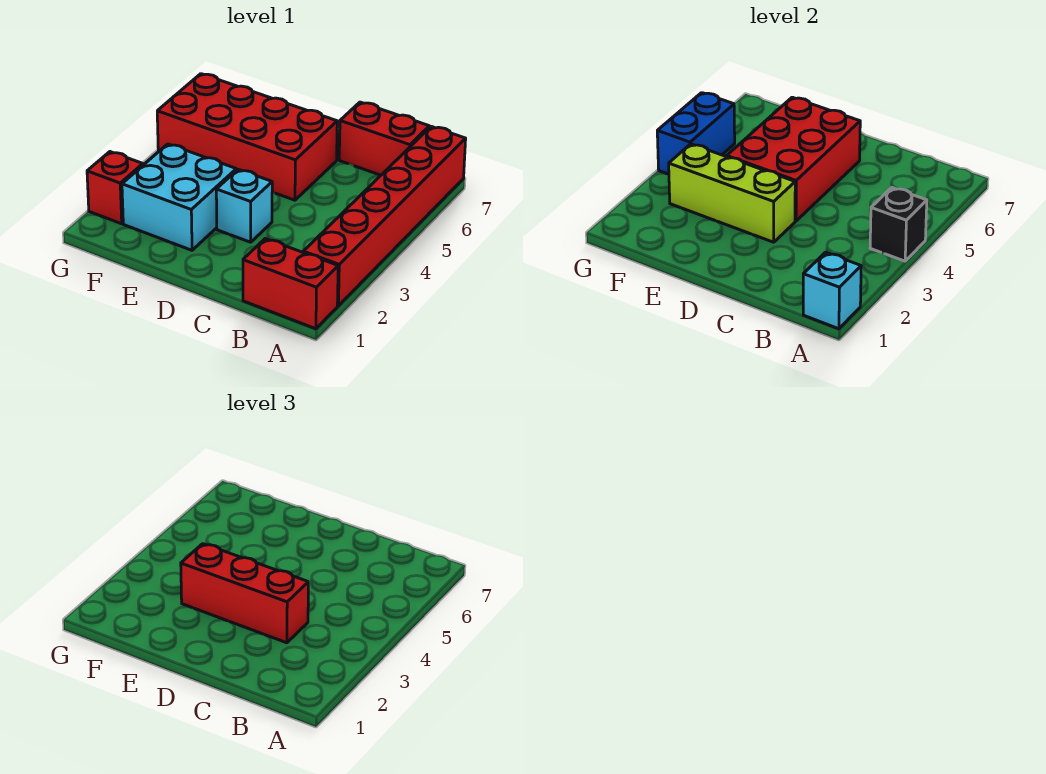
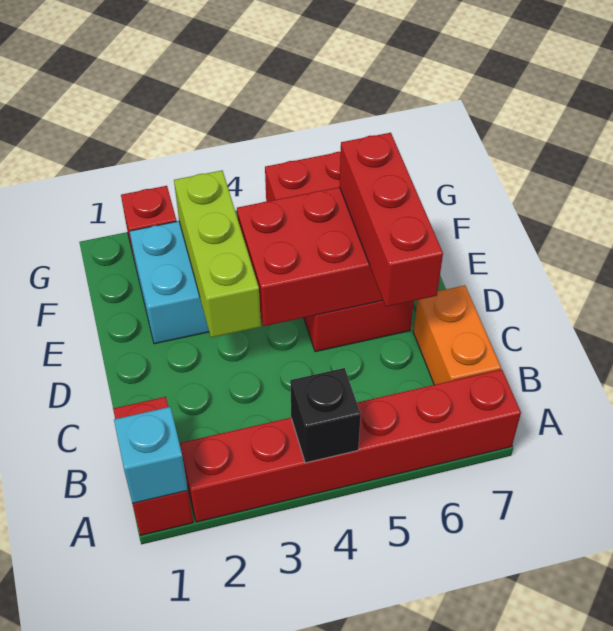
red brick B7:C7 level 1 -> orange brick B7:C7 level 1
red brick C3:E3 level 3 -> red brick C6:E6 level 3
cyan brick D3 level 1 -> none
blue brick G4:G5 level 2 -> none

